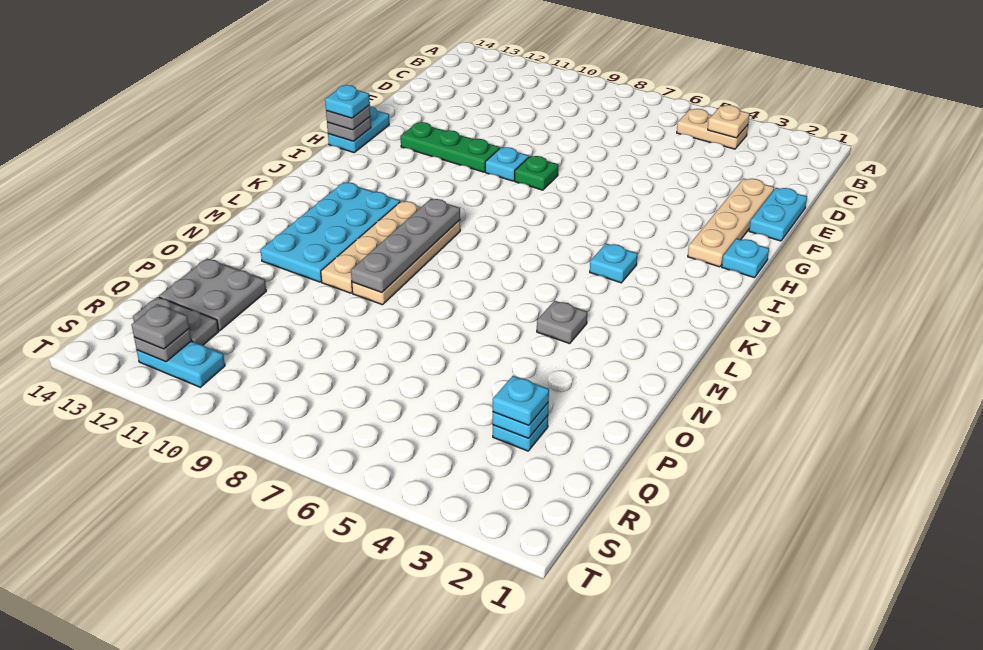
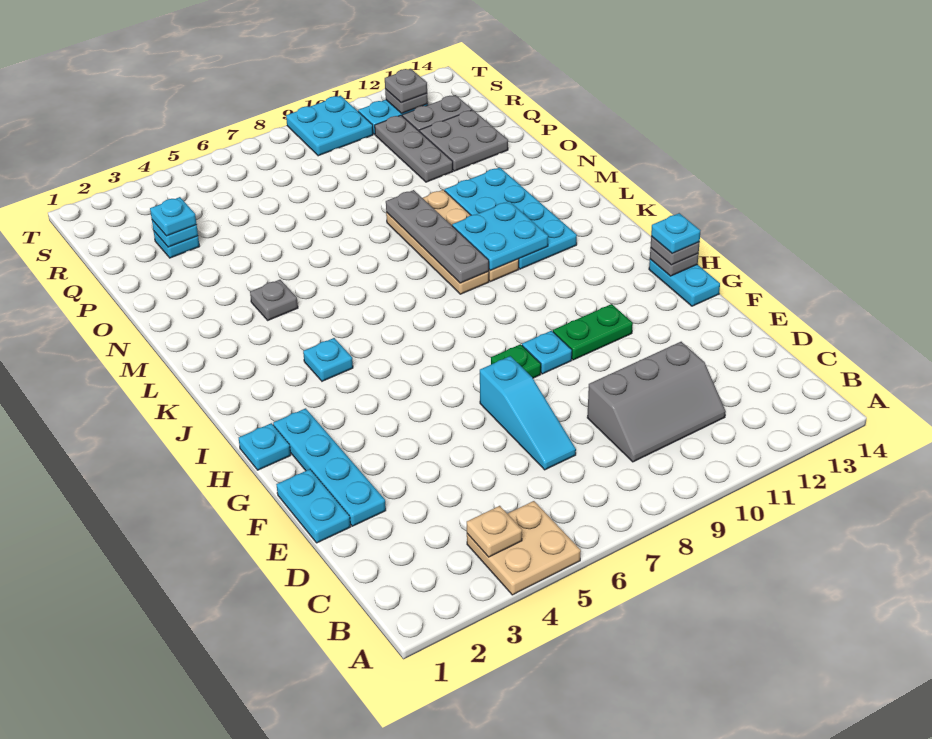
tan plate B4:B5 level 1 -> tan plate A4:B5 level 1
none -> grey slope C9:D11 level 1 top D
none -> cyan slope D7:F7 level 1 top F
tan plate E2:H2 level 1 -> cyan plate E2:H2 level 1
green plate G10:G12 level 1 -> green plate G10:G11 level 1
none -> cyan plate K10:L11 level 2
none -> grey plate P11:R11 level 1
none -> cyan plate S9:T10 level 1

